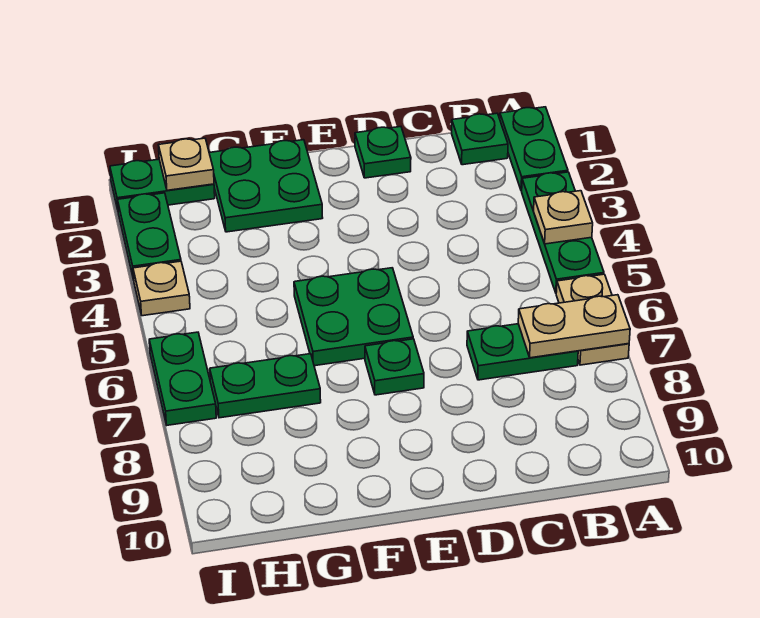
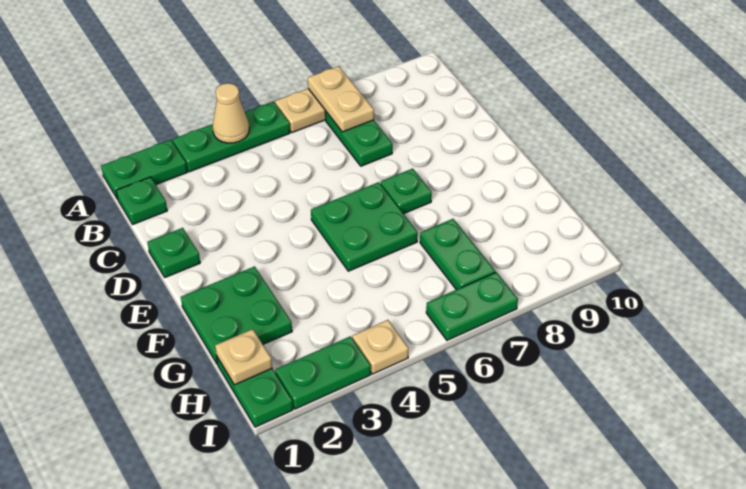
tan plate A4 level 2 -> tan cone A4 level 2

